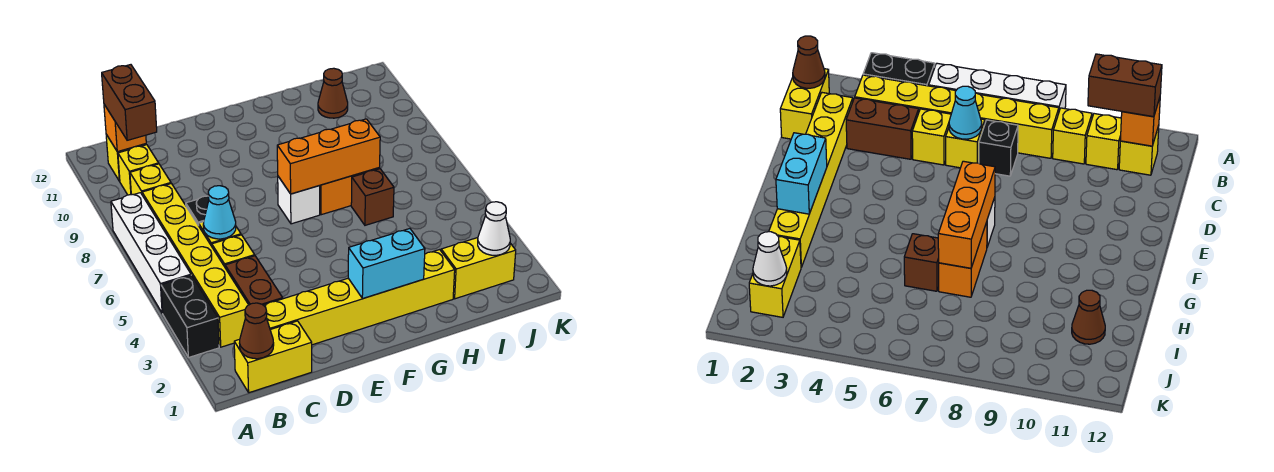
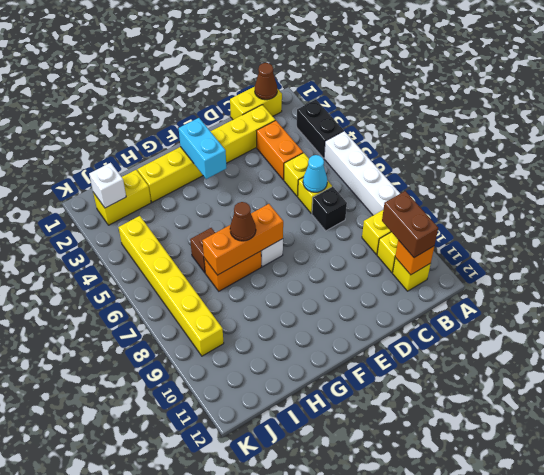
yellow brick B3:B8 level 1 -> yellow brick J4:J9 level 1
brown brick C3:C4 level 1 -> orange brick C3:C4 level 1
cyan brick F2:G2 level 2 -> cyan brick F2:F3 level 2
brown cone I11 level 1 -> brown cone G7 level 3
white cone J2 level 2 -> white brick J2 level 2

